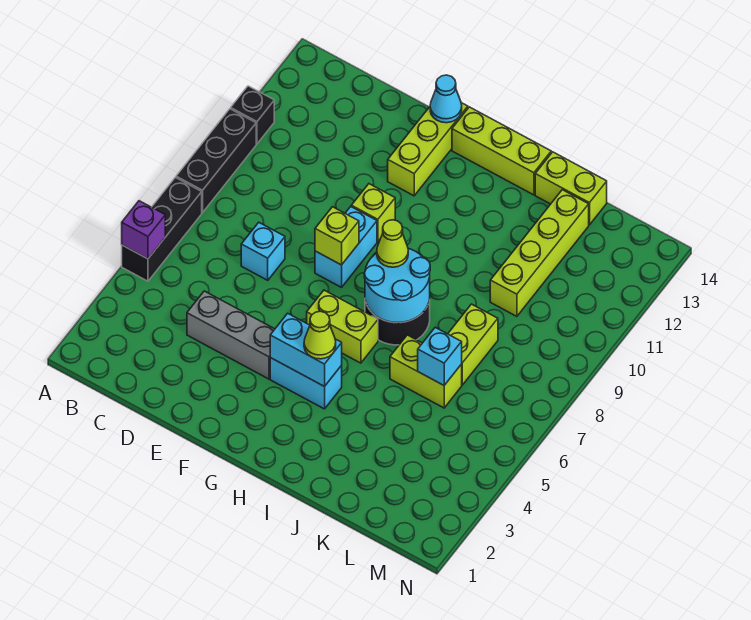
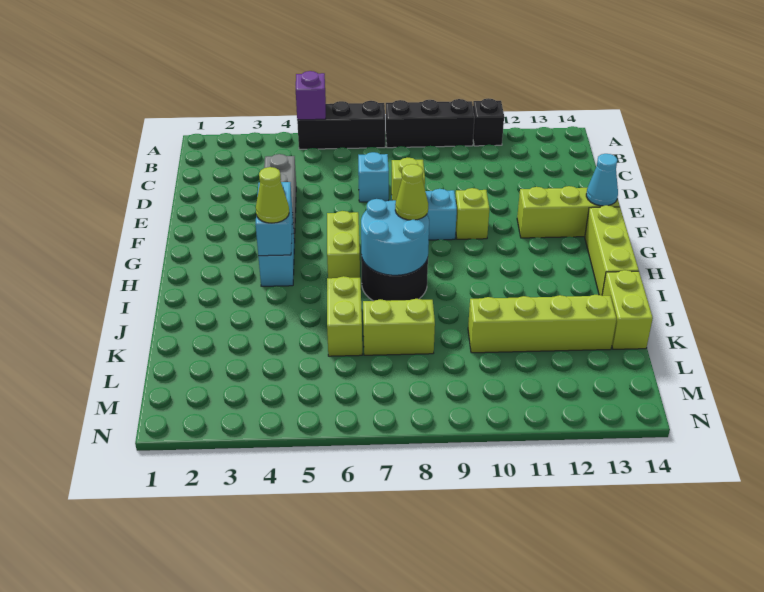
cyan brick K6 level 2 -> none

